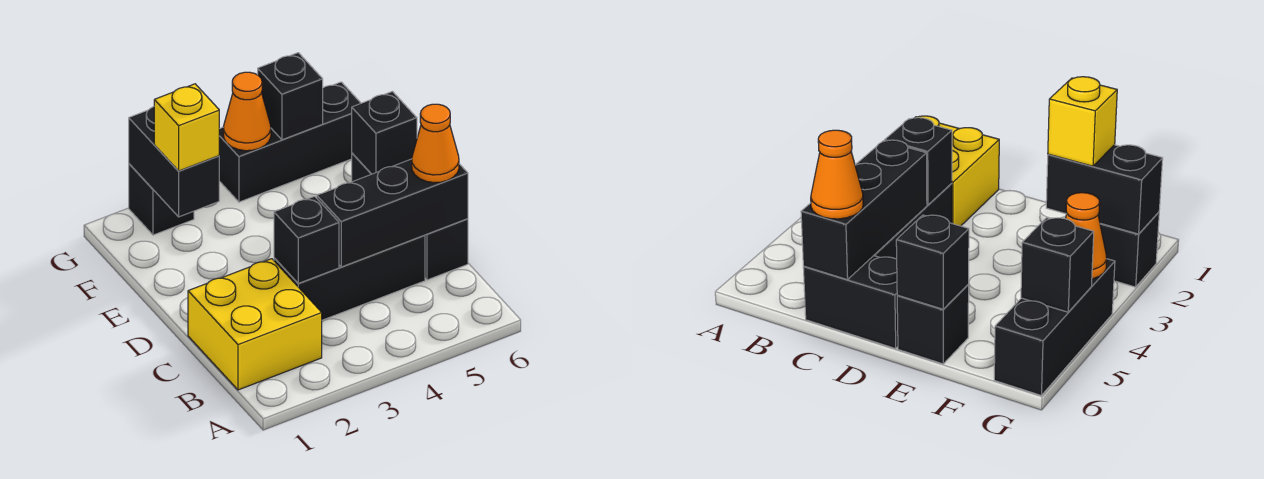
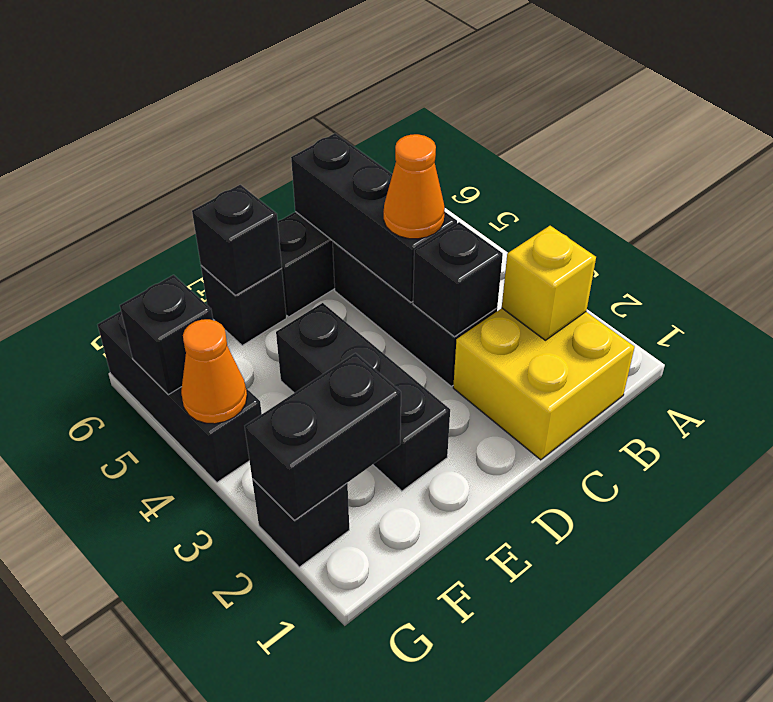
orange cone C6 level 3 -> orange cone C4 level 3
none -> black brick E2:E4 level 1
yellow brick F2 level 3 -> yellow brick B2 level 2

